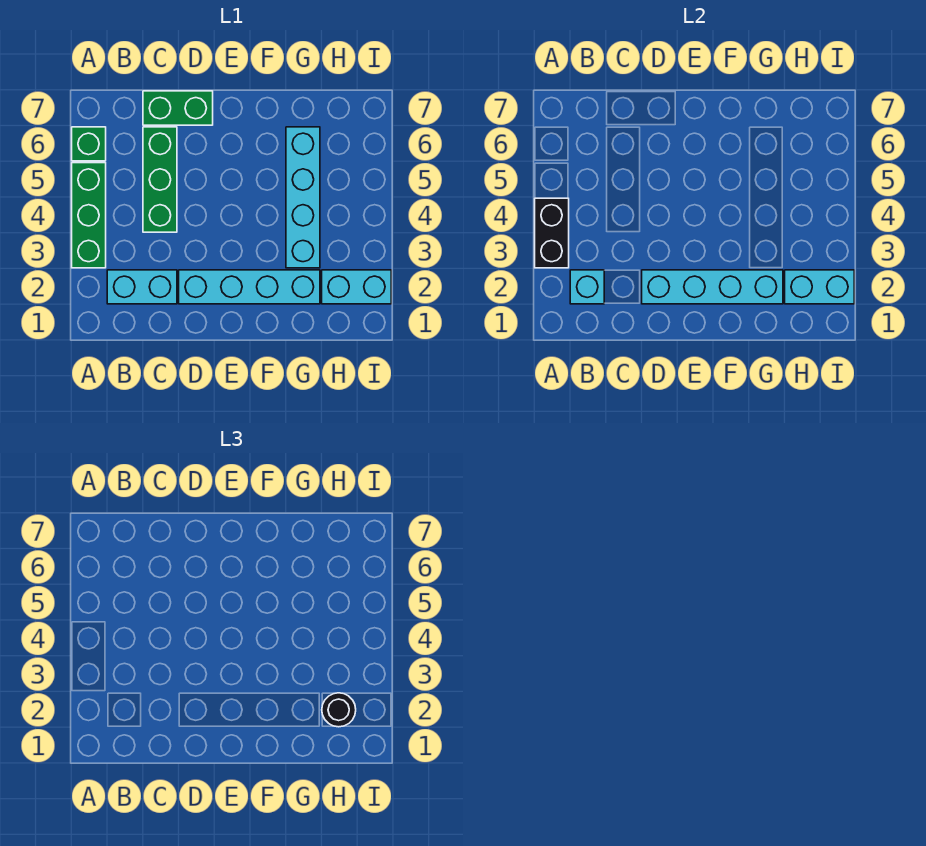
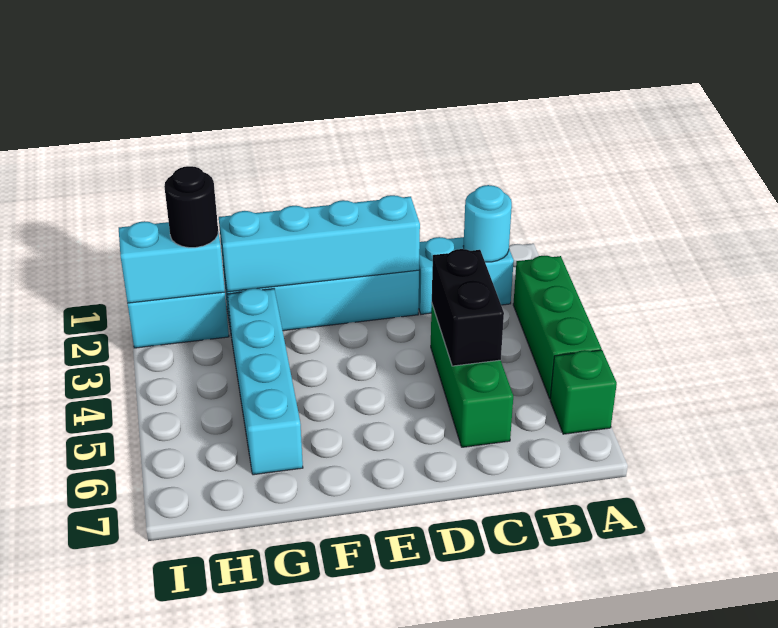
black brick A3:A4 level 2 -> black brick C4:C5 level 2
cyan brick B2 level 2 -> cyan round brick B2 level 2
green brick C7:D7 level 1 -> none

